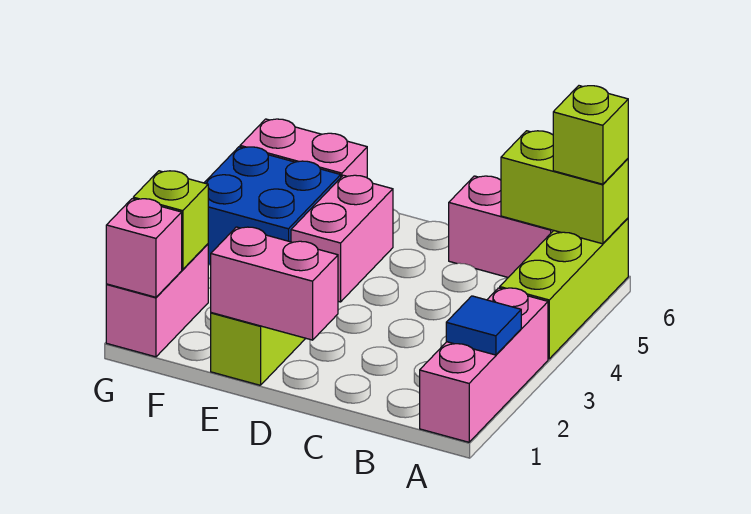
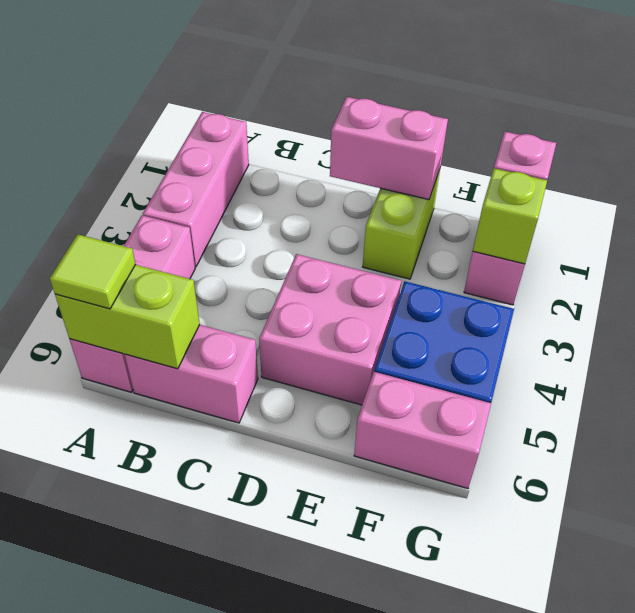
blue tile A2 level 2 -> none
lime brick A4:A6 level 1 -> pink brick A4:A6 level 1
lime brick A6 level 3 -> lime tile A6 level 3
pink brick E4:E5 level 1 -> pink brick D4:E5 level 1

